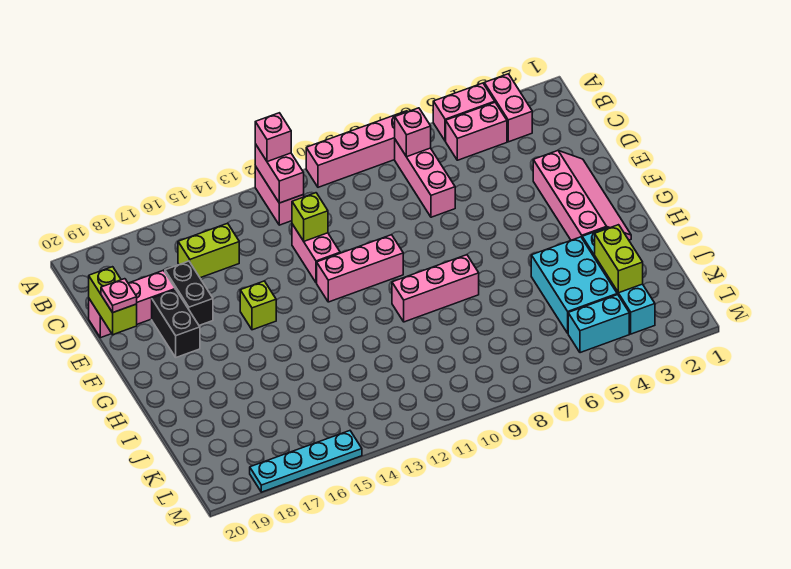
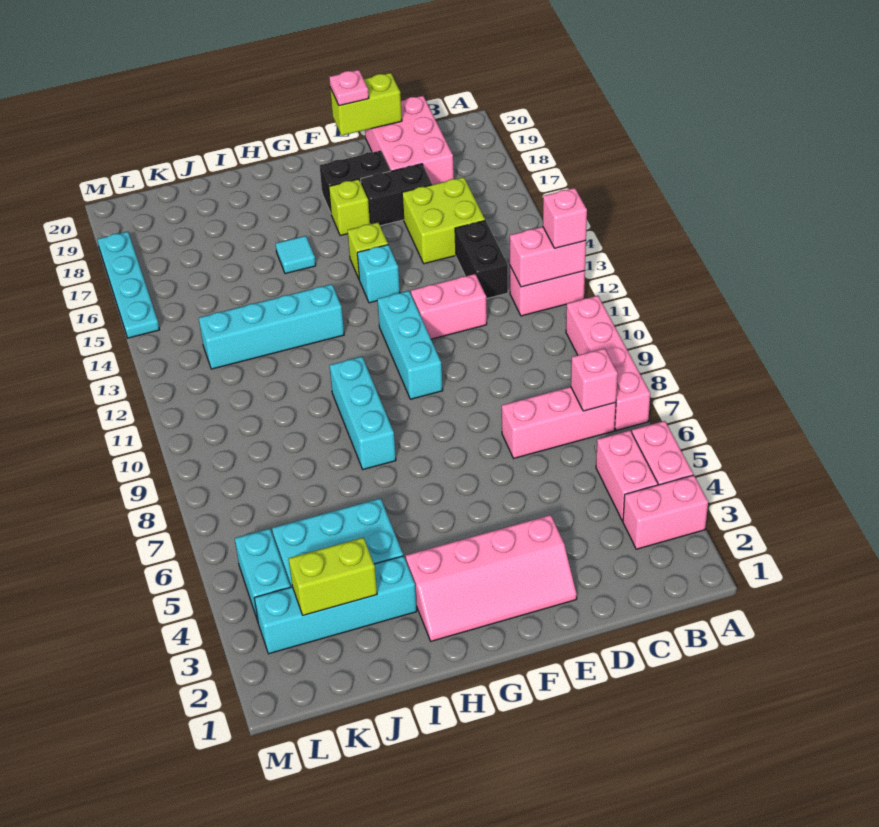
none -> black brick C13:C14 level 1
lime brick C15:C16 level 1 -> lime brick C15:D16 level 1
lime brick D12 level 2 -> lime brick F17 level 1
pink brick D18:D20 level 1 -> pink brick C18:D20 level 1
pink brick F10:F12 level 1 -> cyan brick F10:F12 level 1
none -> cyan brick F14 level 1
pink brick H8:H10 level 1 -> cyan brick H8:H10 level 1
none -> cyan brick H13:K13 level 1
none -> cyan tile H16 level 1

